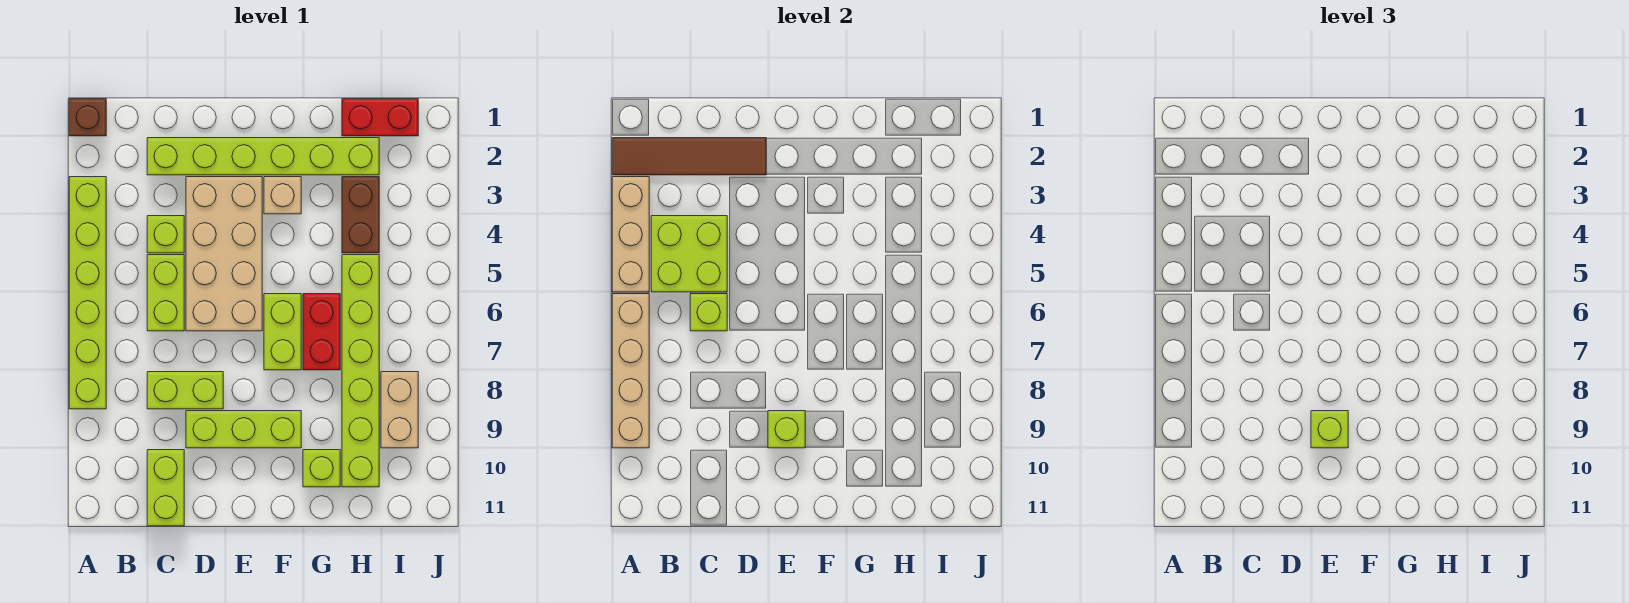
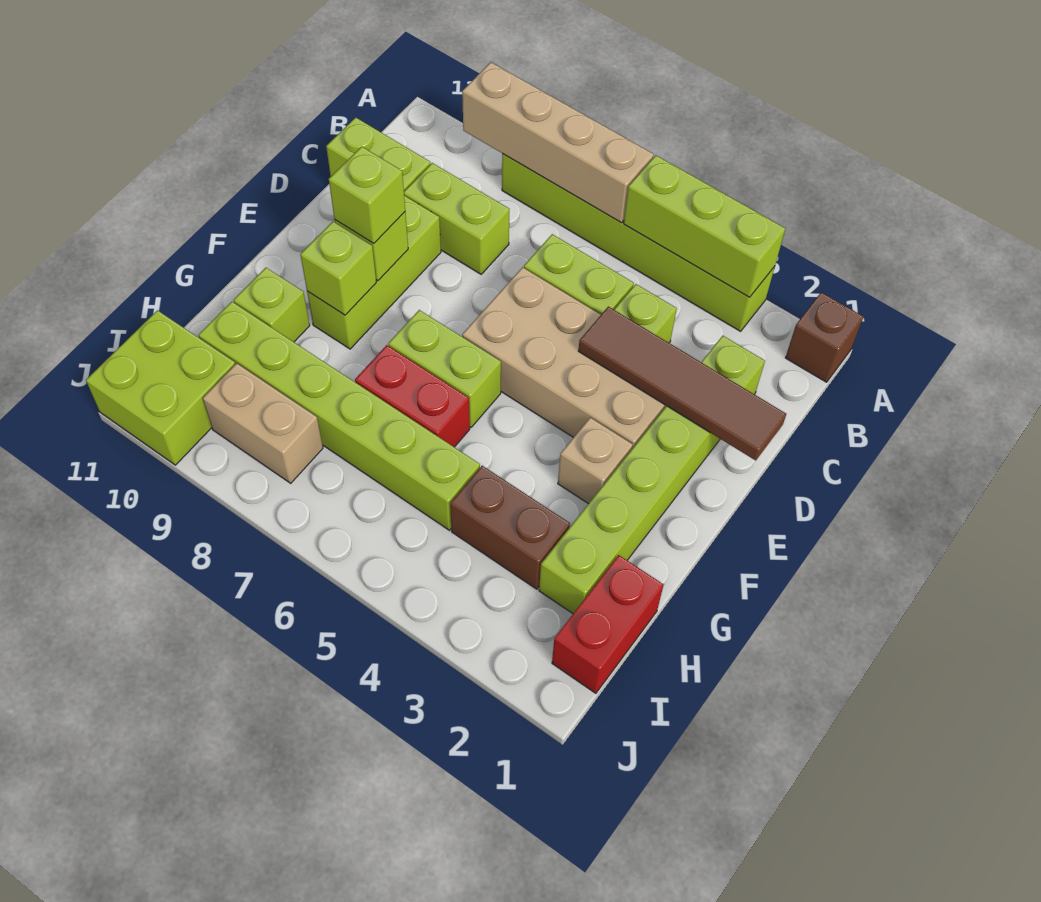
brown tile A2:D2 level 2 -> brown tile D1:D4 level 2
tan brick A3:A5 level 2 -> lime brick A3:A5 level 2
lime brick B4:C5 level 2 -> lime brick I10:J11 level 1
lime brick C6 level 2 -> lime brick F9 level 2
lime brick C8:D8 level 1 -> lime brick C8:C9 level 1

